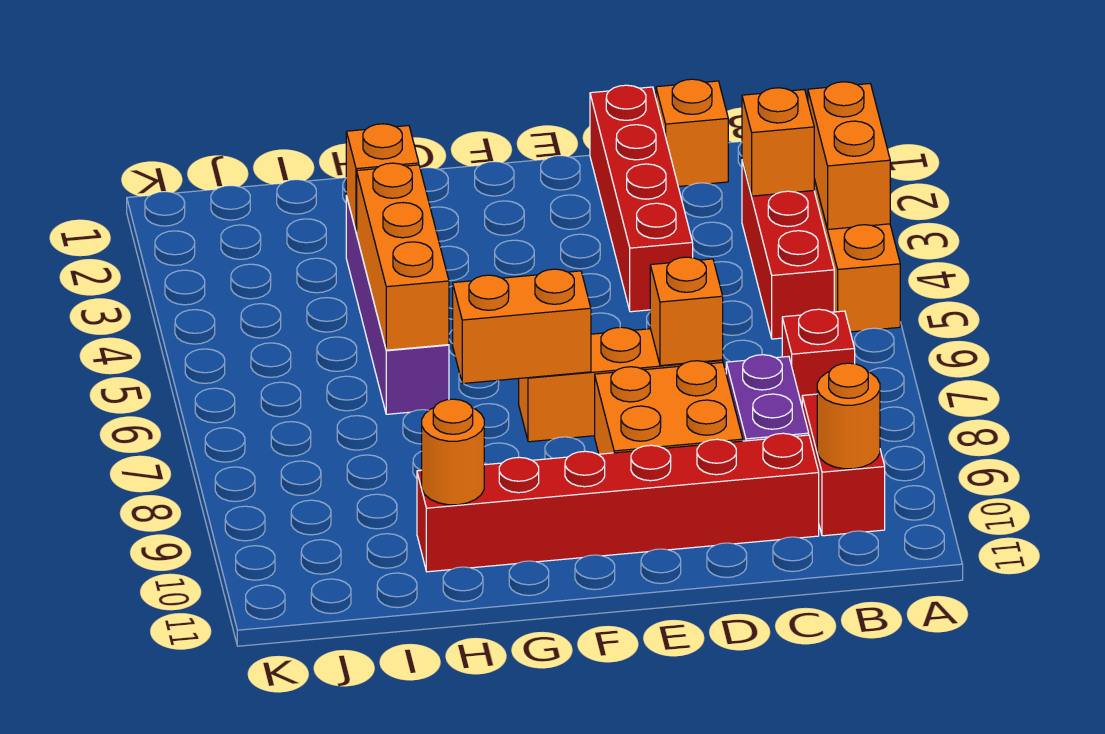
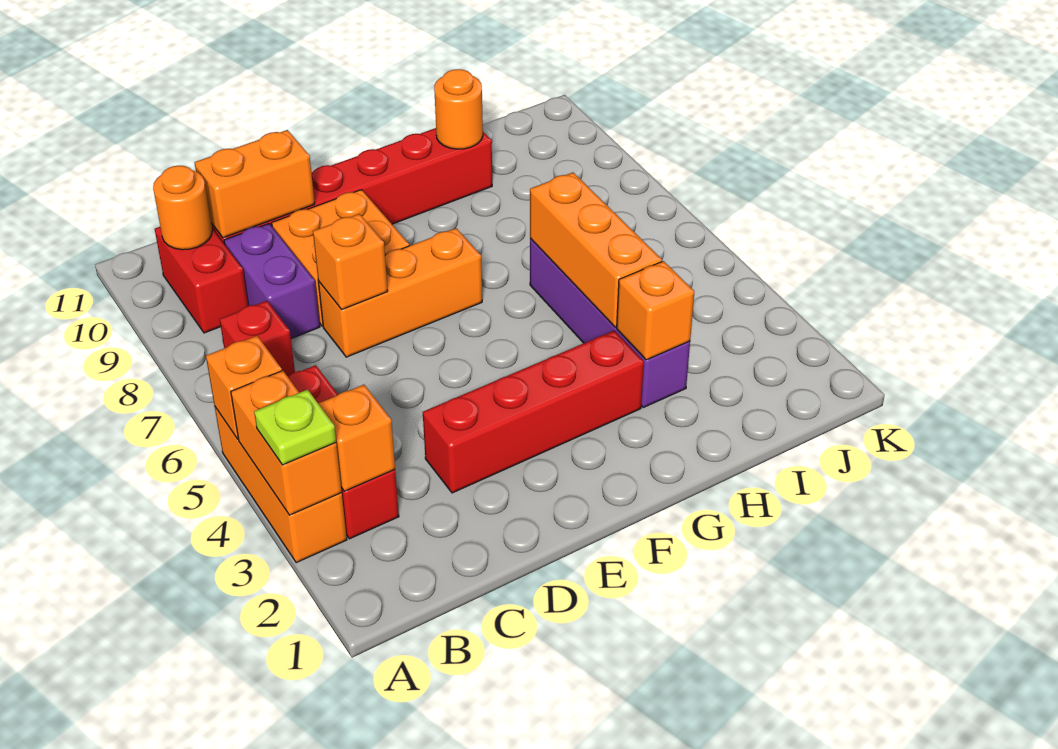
none -> lime plate A3 level 3
orange brick C1 level 1 -> orange brick A5 level 2
red brick D1:D4 level 1 -> red brick D3:G3 level 1
orange brick F7:G7 level 2 -> orange brick C10:D10 level 2

